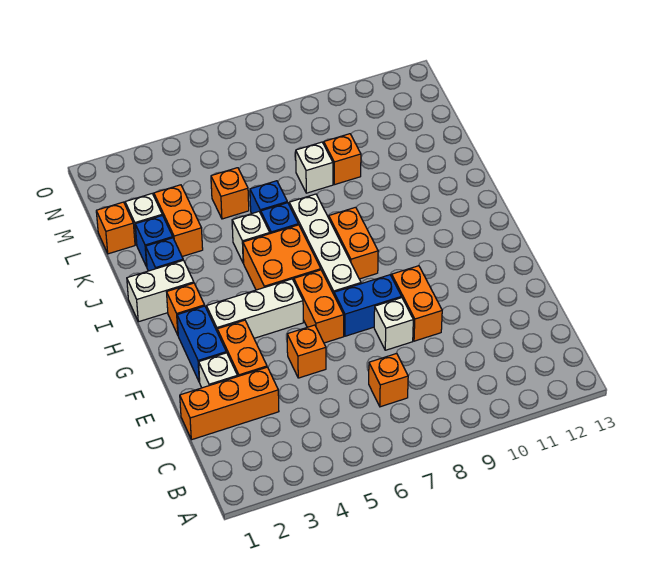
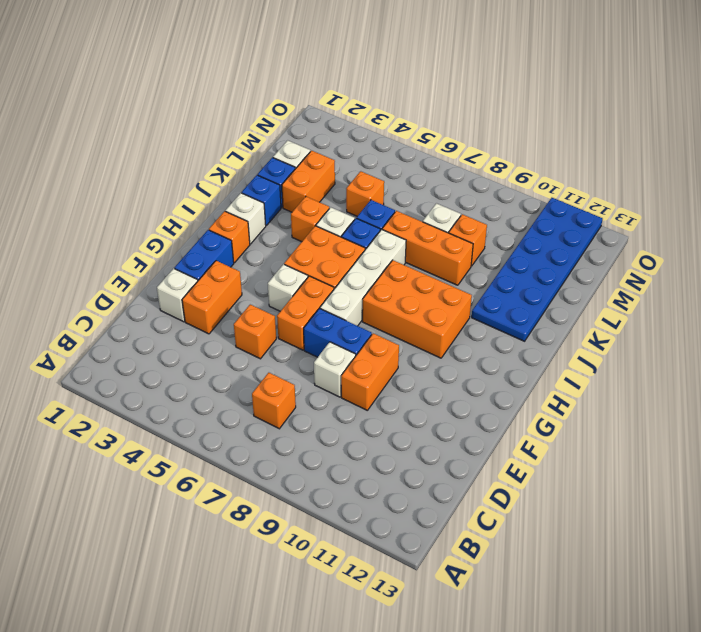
orange brick D1:D3 level 1 -> orange brick K7:K9 level 1
white brick G3:G5 level 1 -> white brick G5 level 1
orange brick H8:I8 level 1 -> orange brick H8:I10 level 1
white brick I1:I2 level 1 -> white brick I2 level 1
none -> blue plate J11:O12 level 1
orange brick L1 level 1 -> orange brick J4 level 1

